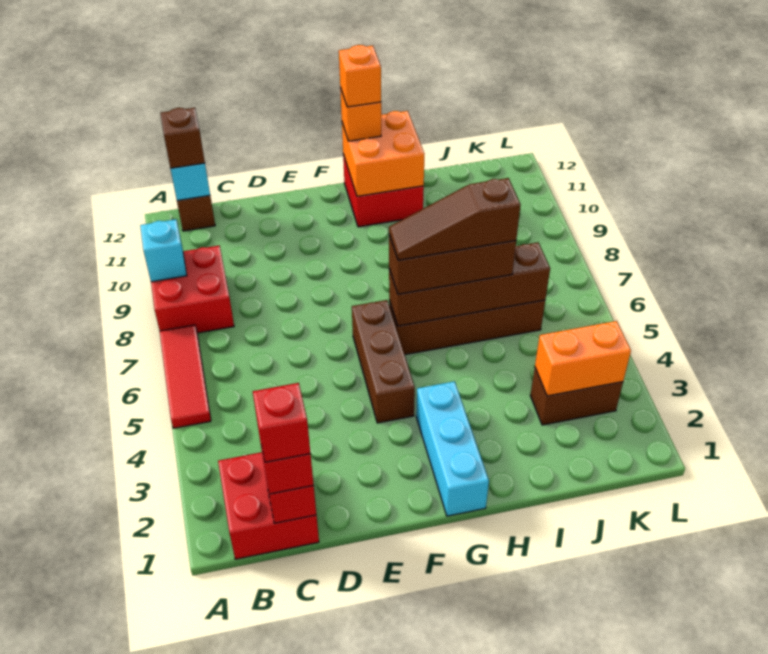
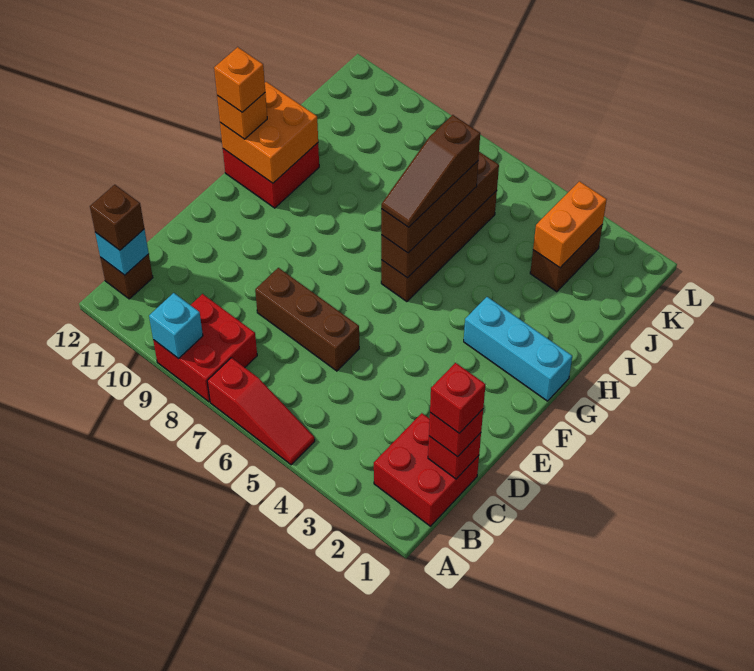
red tile A5:A7 level 1 -> red slope A5:A7 level 1 top 7
brown brick F4:F6 level 1 -> brown brick D6:D8 level 1

